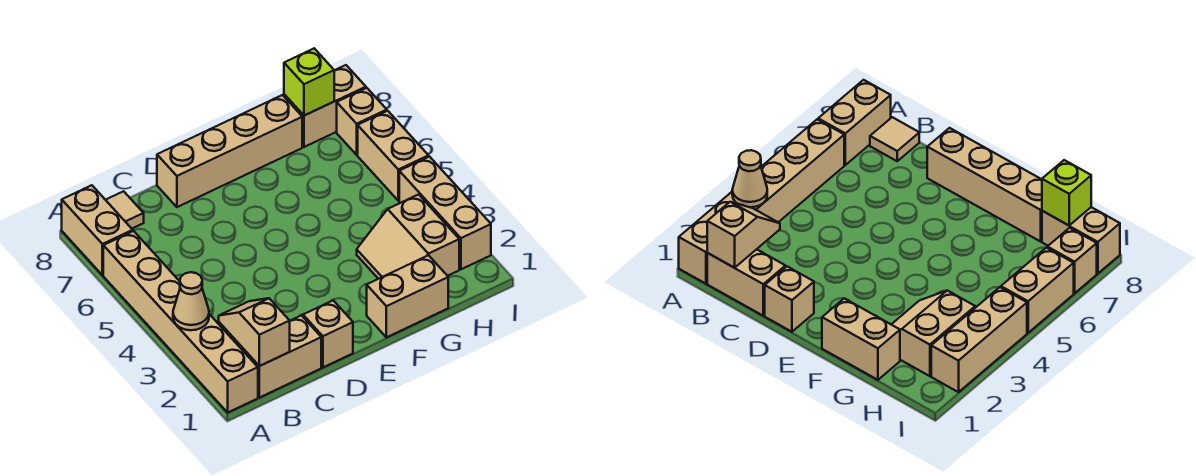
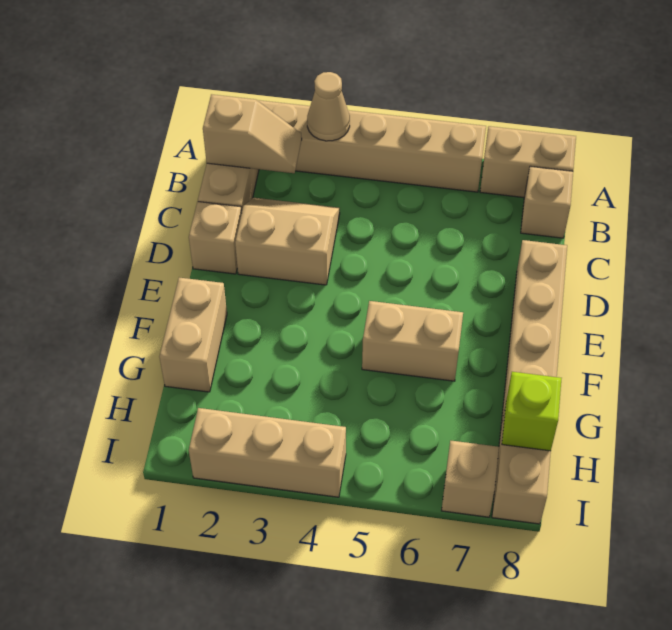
tan tile B8 level 1 -> tan brick B8 level 1
tan slope G2:H3 level 1 top H -> tan slope C2:D3 level 1 top D
tan brick I5:I6 level 1 -> tan brick F5:F6 level 1

